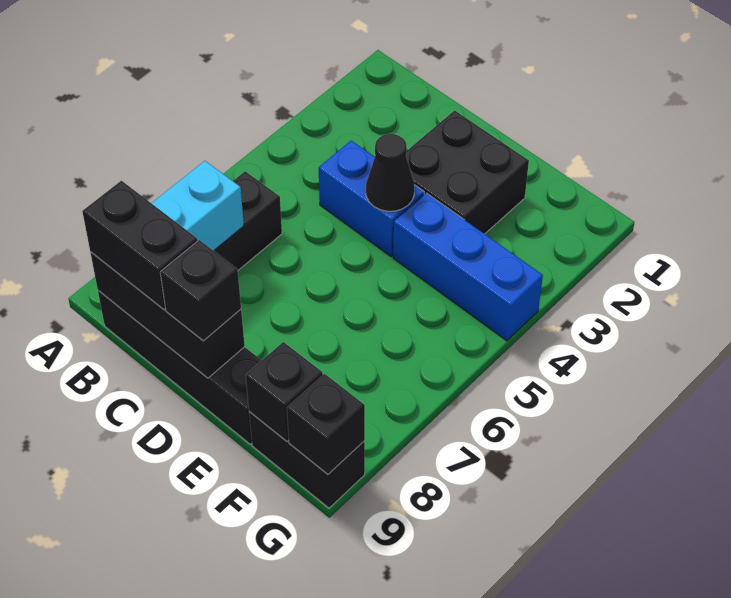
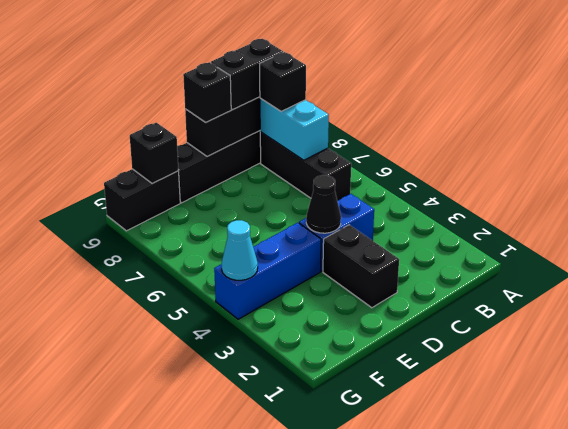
black brick D2:E3 level 1 -> black brick D2:D3 level 1
none -> cyan cone G4 level 2
black brick G9 level 2 -> black brick B8 level 3

